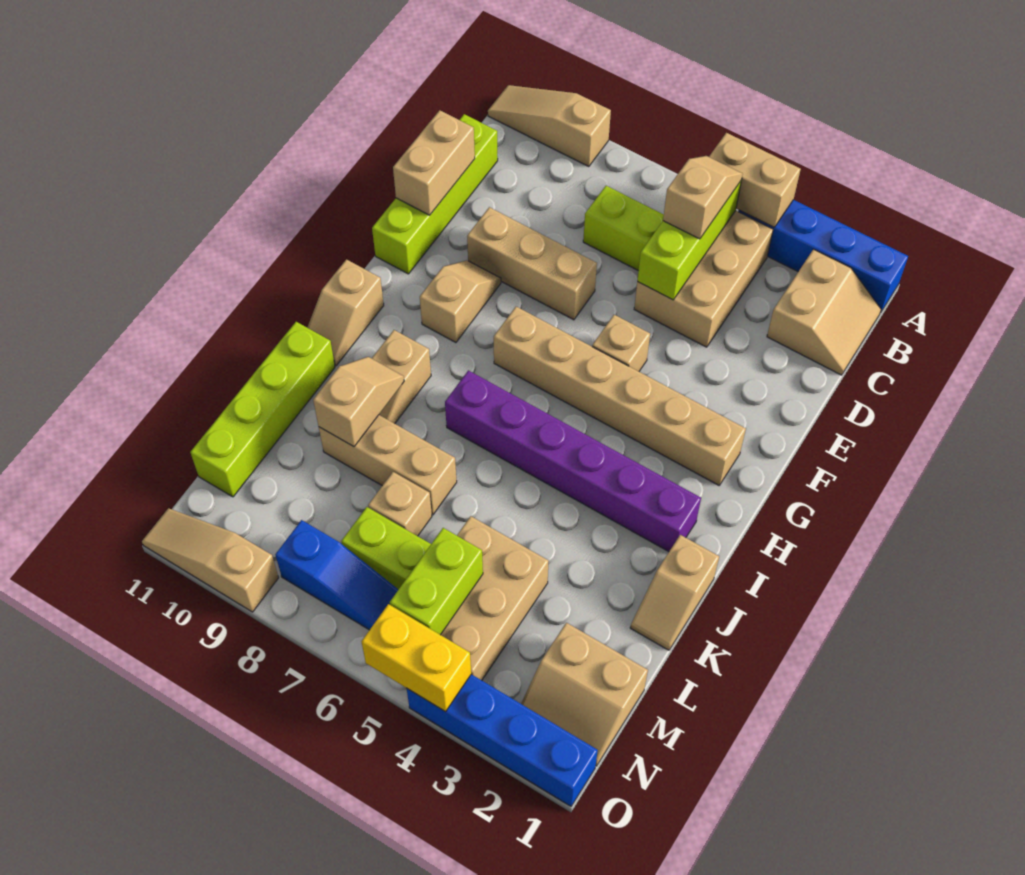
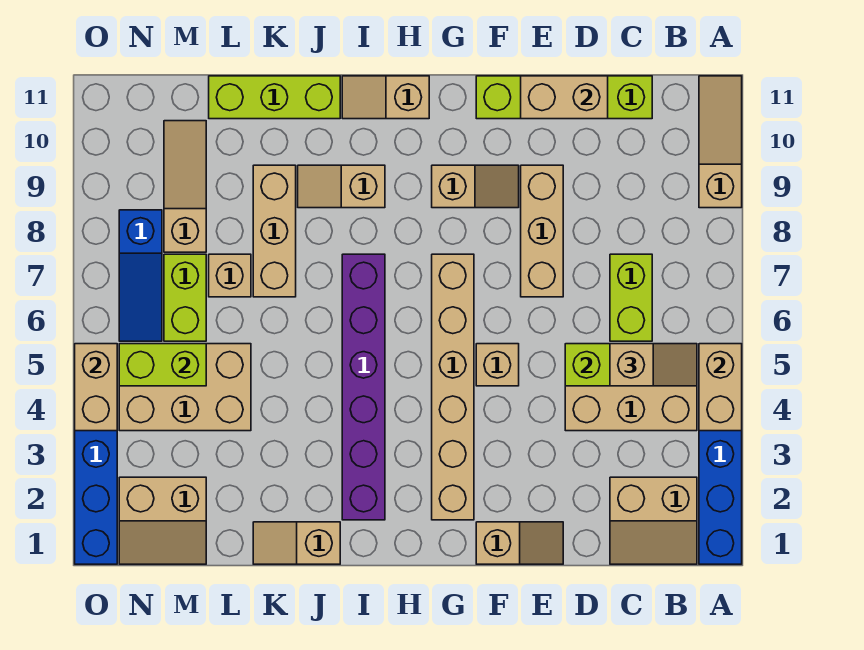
tan slope J9:K9 level 2 top K -> tan slope E1:F1 level 1 top F
lime brick J11:M11 level 1 -> lime brick J11:L11 level 1
tan slope M1:N2 level 1 top M -> tan slope M1:N2 level 1 top 2
yellow brick O4:O5 level 2 -> tan brick O4:O5 level 2
tan slope O9:O11 level 1 top 9 -> tan slope M8:M10 level 1 top 8

